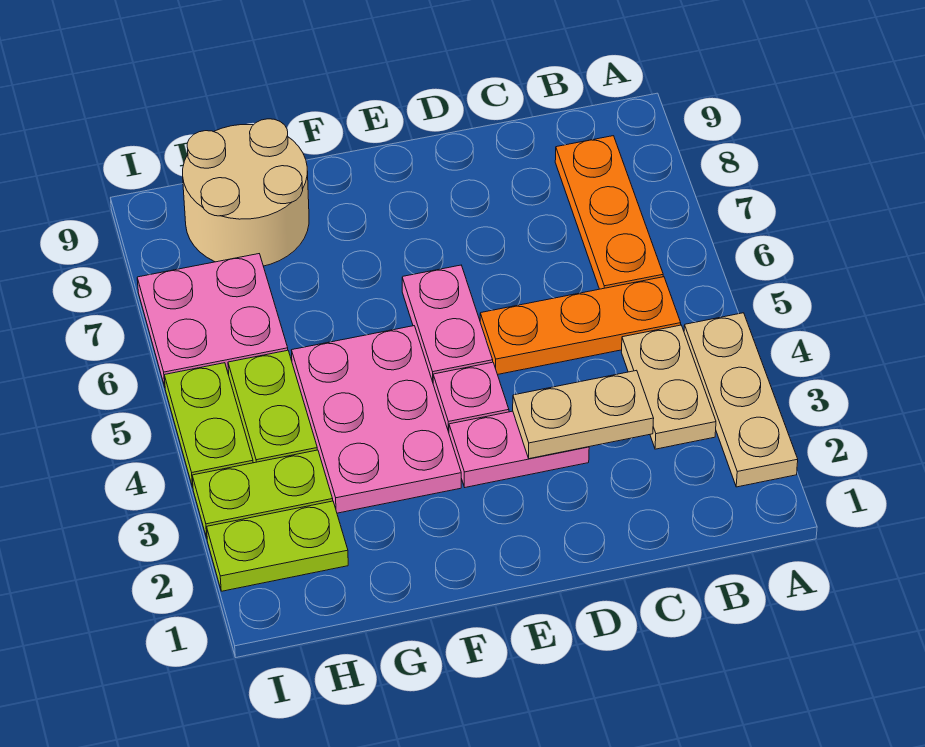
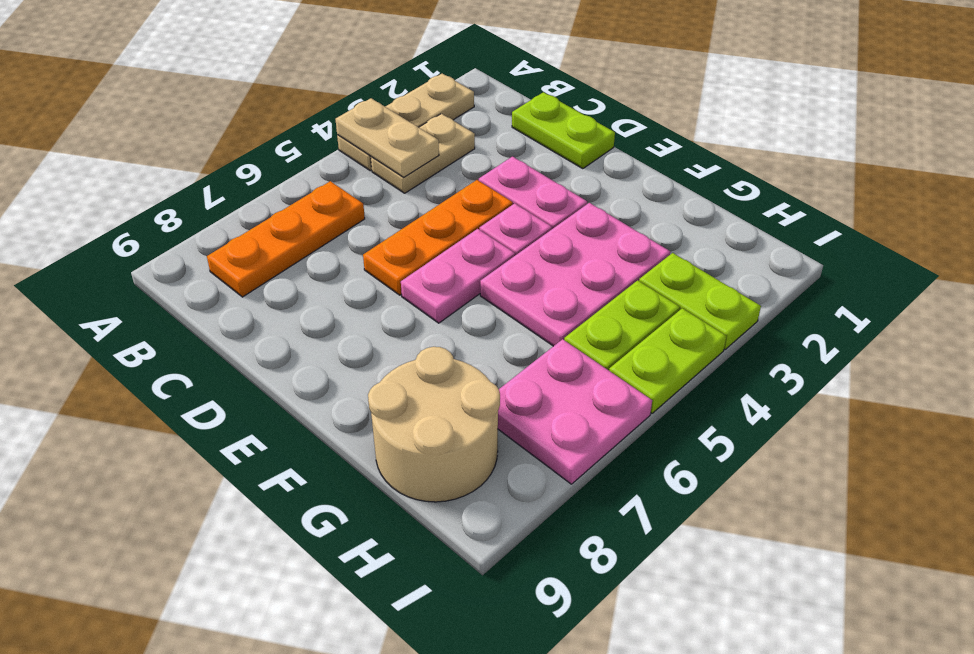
orange plate B5:D5 level 1 -> orange plate D4:D6 level 1
tan plate C3:D3 level 2 -> tan plate A4:B4 level 2
lime plate H2:I2 level 1 -> lime plate C1:D1 level 1

